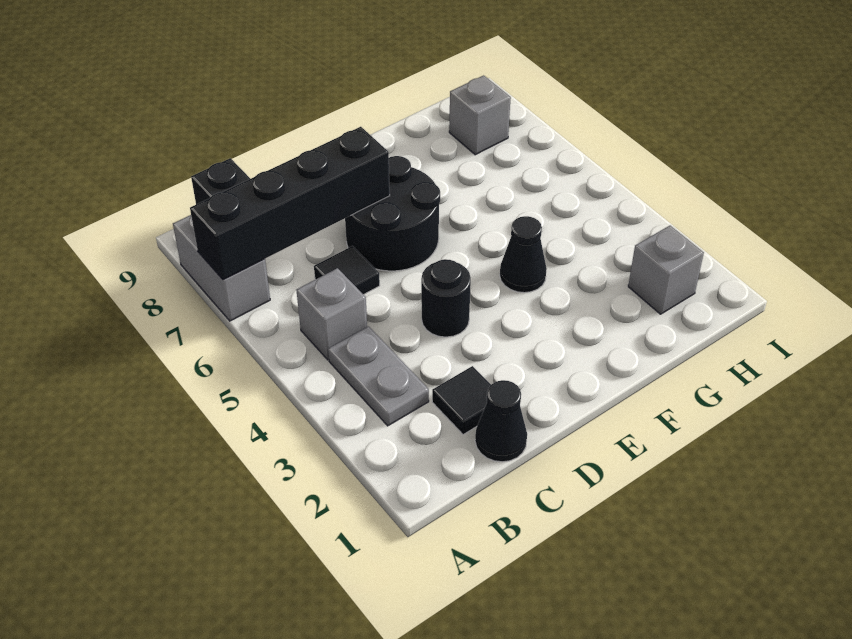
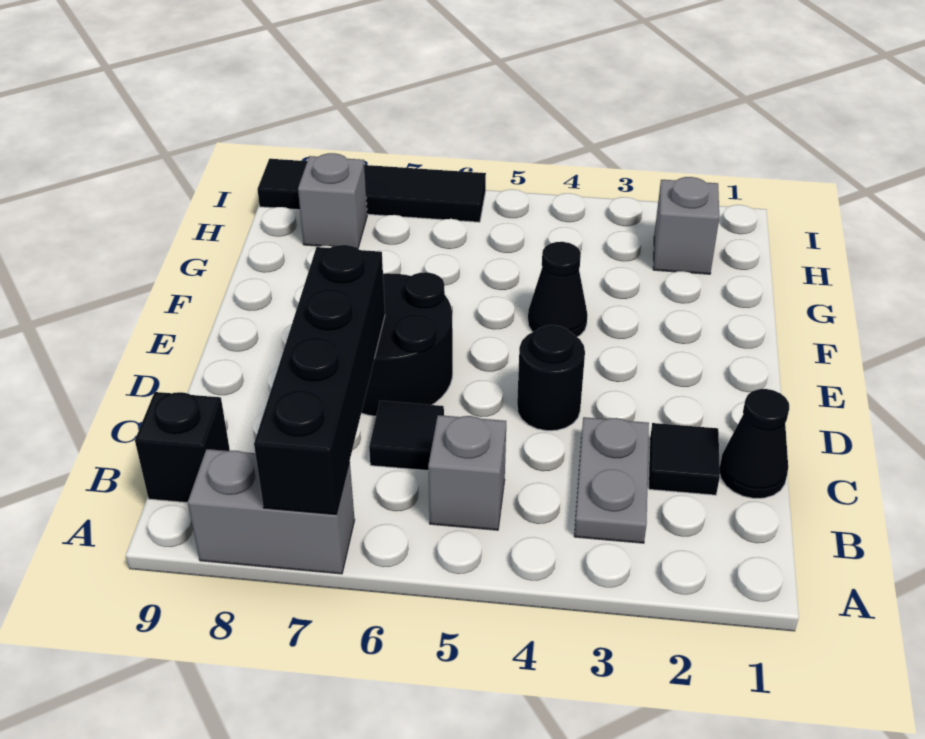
grey plate B3:B4 level 1 -> grey plate B3:C3 level 1
none -> black tile I6:I9 level 1

